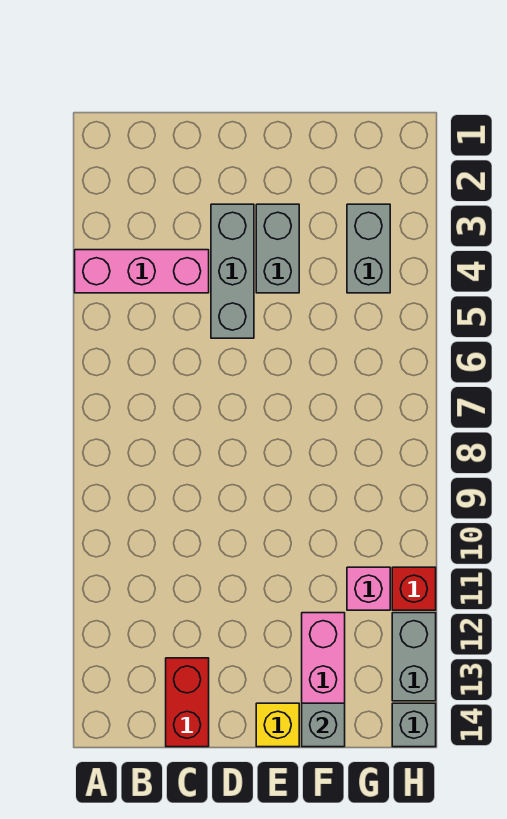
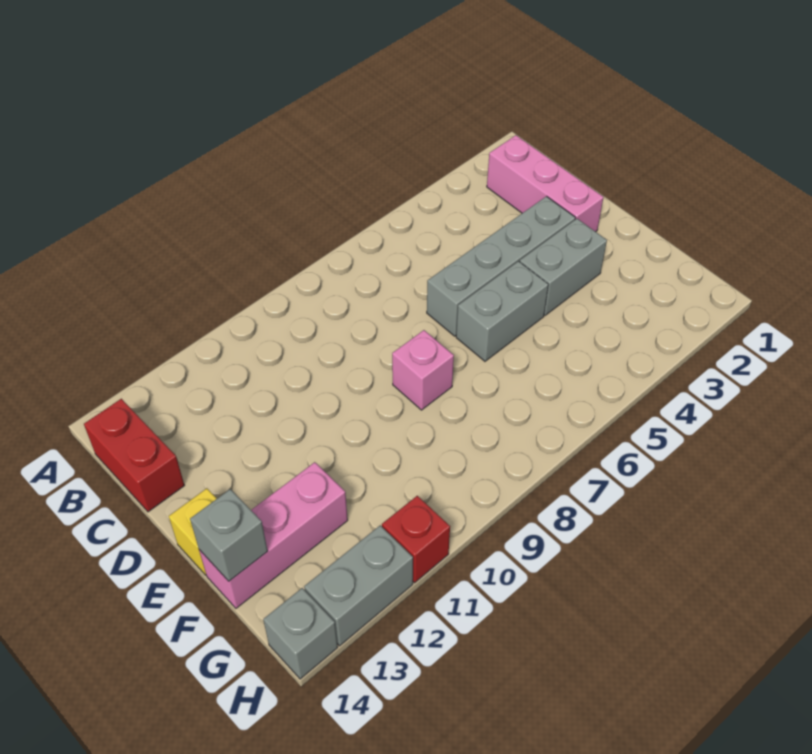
pink brick A4:C4 level 1 -> pink brick B2:D2 level 1
red brick C13:C14 level 1 -> red brick B14:C14 level 1
grey brick D3:D5 level 1 -> grey brick D3:D6 level 1
grey brick G3:G4 level 1 -> grey brick E5:E6 level 1
pink brick G11 level 1 -> pink brick E8 level 1

